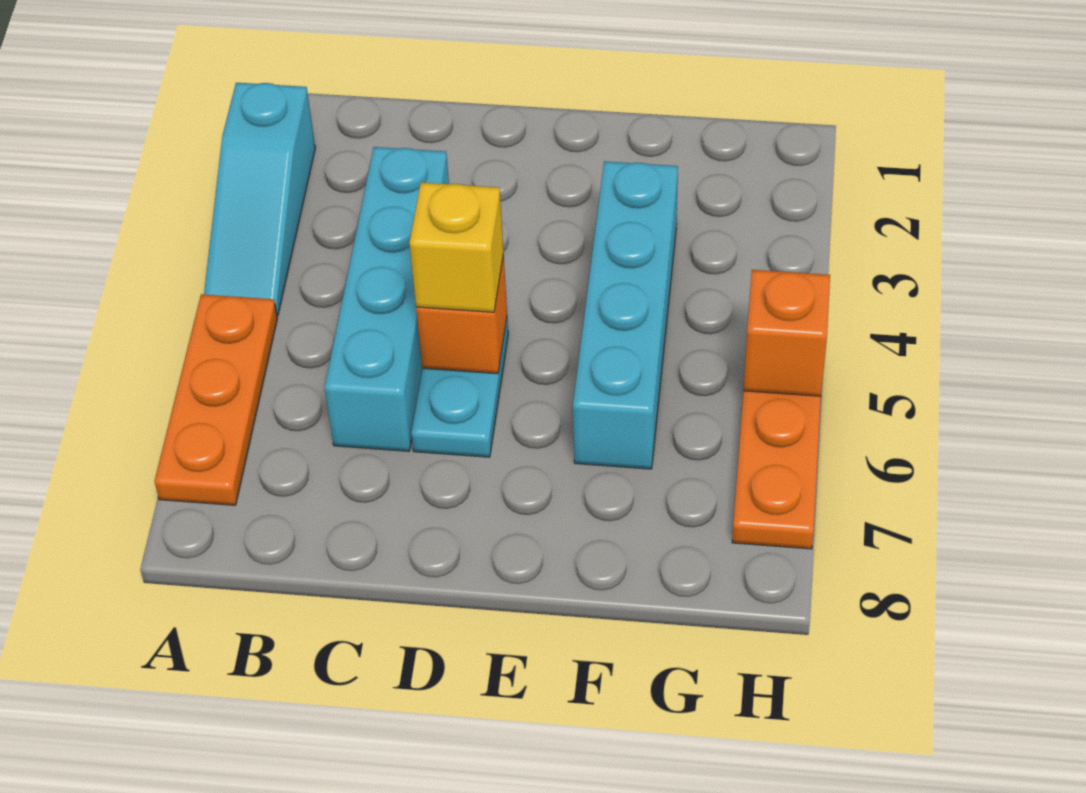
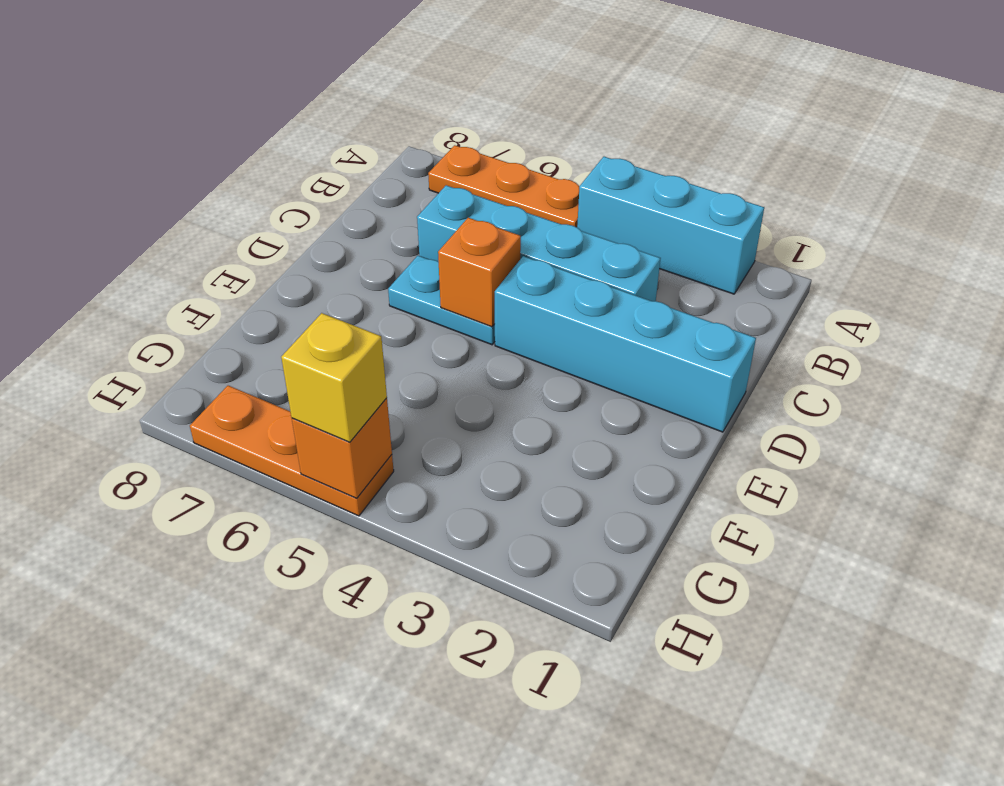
cyan slope A2:A4 level 1 top 2 -> cyan brick A2:A4 level 1
yellow brick D5 level 3 -> yellow brick H5 level 3
cyan brick F3:F6 level 1 -> cyan brick D1:D4 level 1

